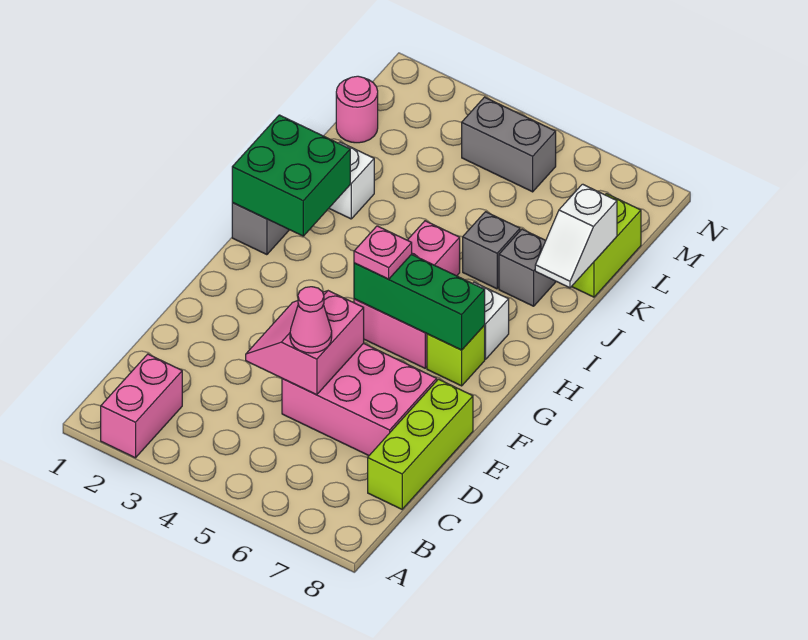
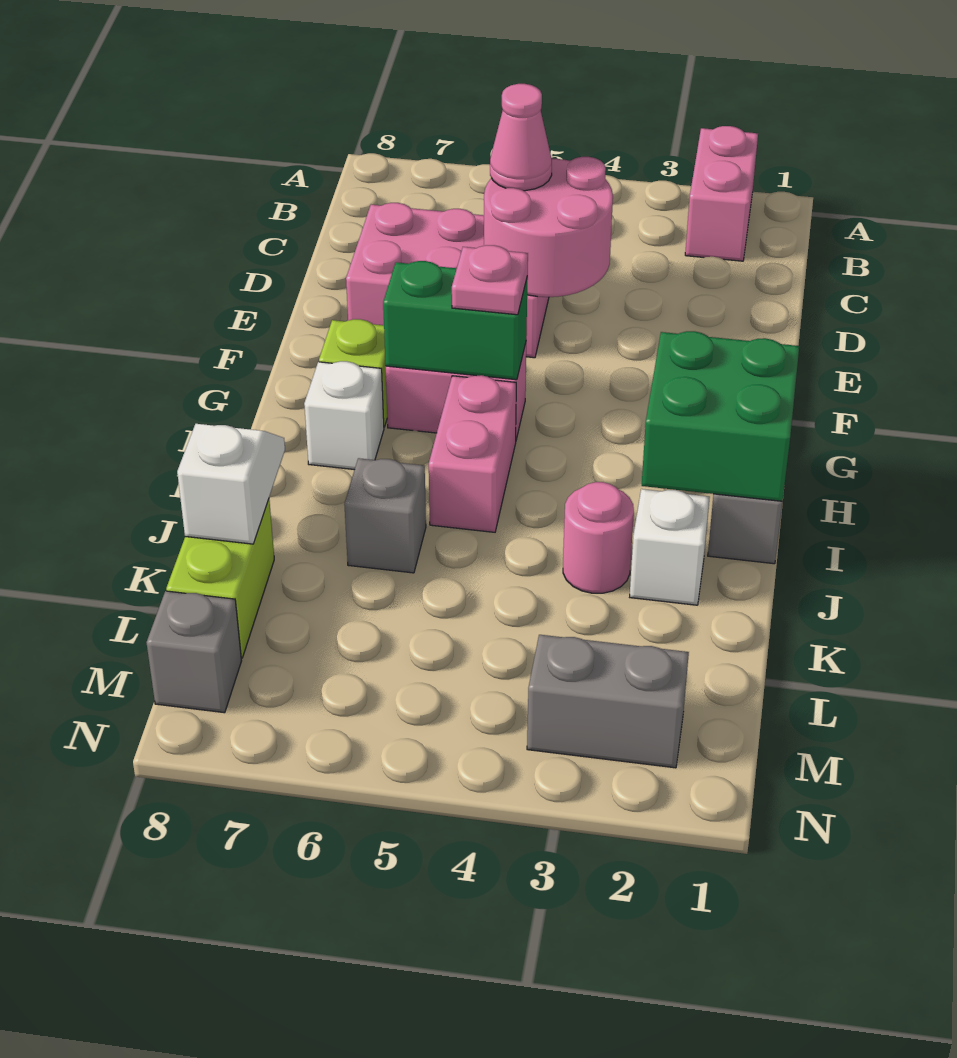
lime brick C8:E8 level 1 -> none
pink slope D4:E5 level 2 top 5 -> pink round brick D4:E5 level 2
green brick G5:G7 level 2 -> green brick G5:G6 level 2
grey brick J7 level 1 -> grey brick M8 level 1
pink round brick L1 level 1 -> pink round brick J3 level 1
grey brick M4:M5 level 1 -> grey brick M2:M3 level 1

